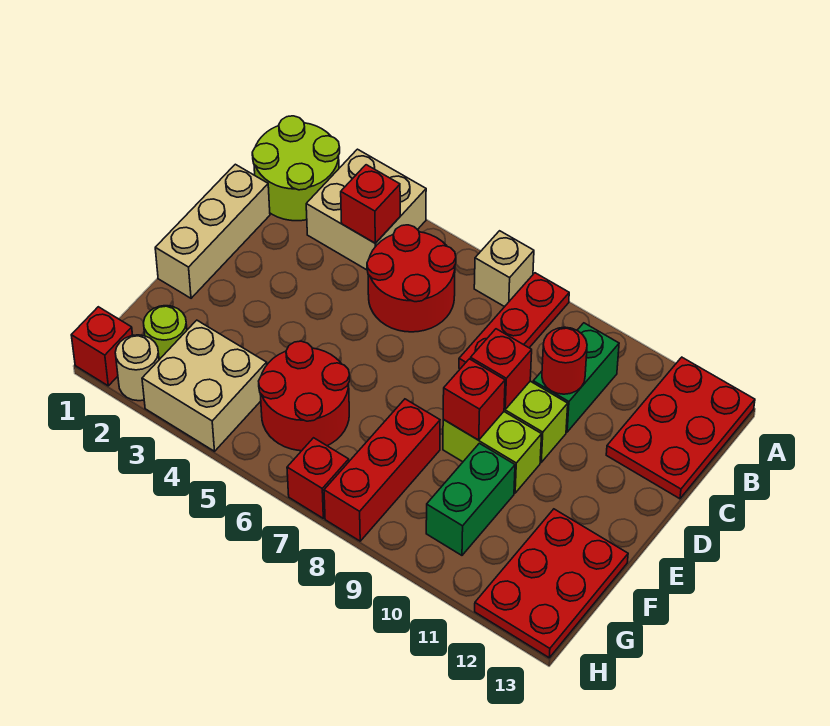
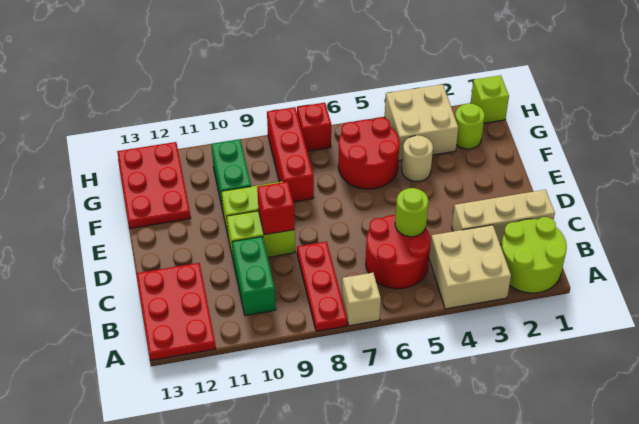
red brick B4 level 2 -> none
tan brick C1:E1 level 1 -> tan brick C1:C3 level 1
none -> lime round brick C5 level 2
red round brick C10 level 2 -> none
red brick E9 level 2 -> none
red brick H1 level 1 -> lime brick H1 level 1
tan round brick H2 level 1 -> tan round brick F4 level 1

